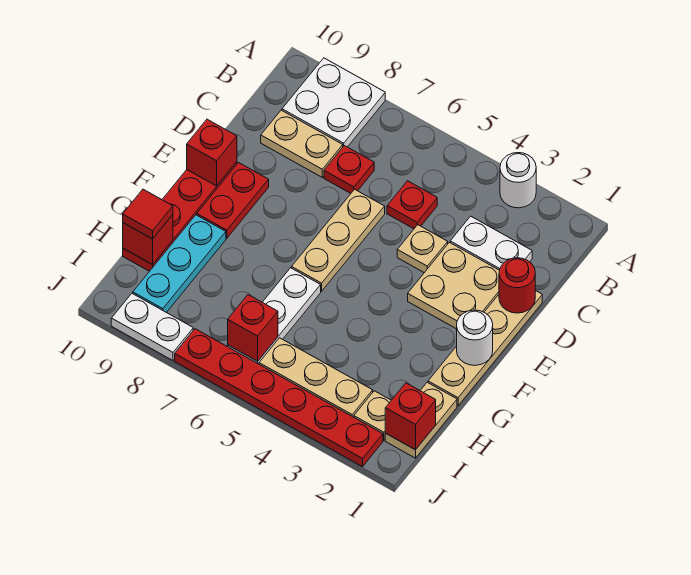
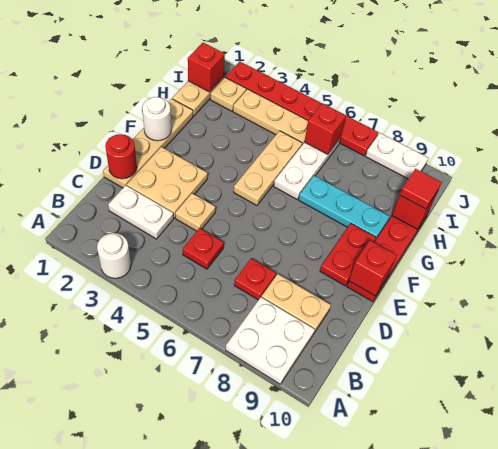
tan plate D6:F6 level 1 -> tan plate F5:H5 level 1
cyan plate G9:I9 level 1 -> cyan plate G7:G9 level 1

